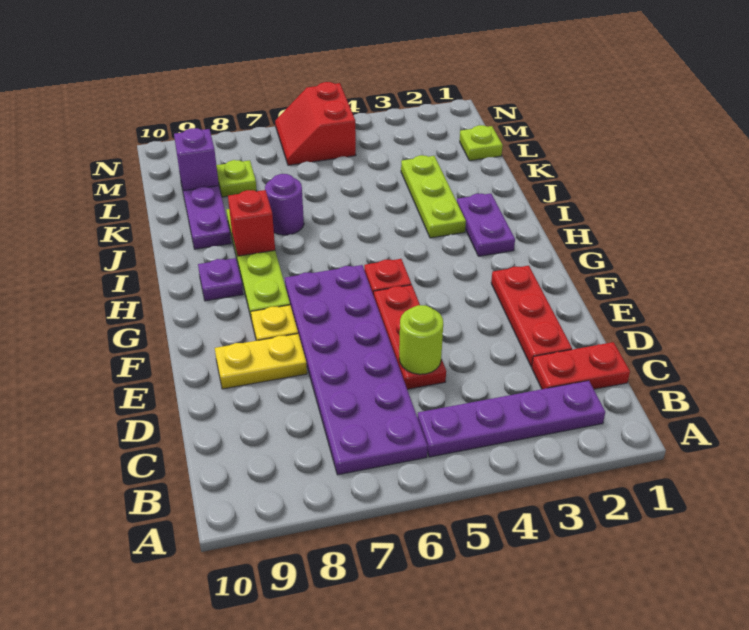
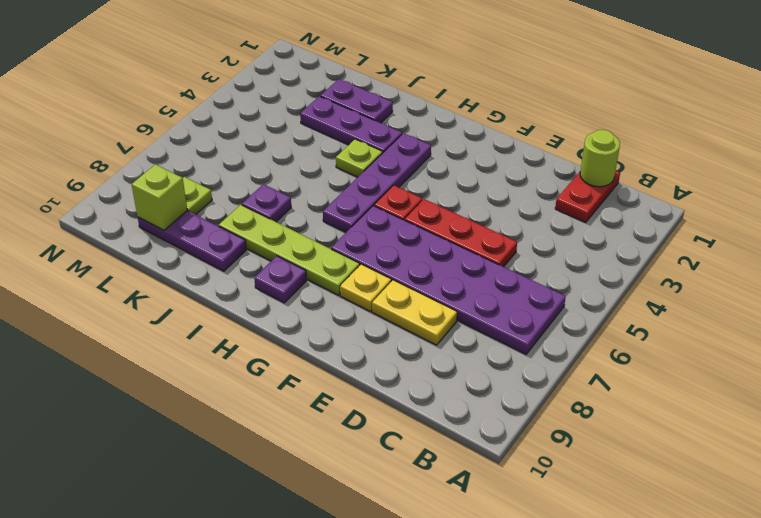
purple plate B2:B5 level 1 -> purple plate H3:H6 level 1
red plate D2:F2 level 1 -> none
lime round brick D5 level 2 -> lime round brick C1 level 2
yellow plate E8:E9 level 1 -> yellow plate D8:E8 level 1
purple plate H2:I2 level 1 -> purple plate J2:K2 level 1
lime plate I3:K3 level 1 -> purple plate I3:K3 level 1
red brick I8 level 2 -> none
purple round brick J7 level 1 -> purple plate J7 level 1
lime plate L1 level 1 -> lime plate I4 level 1
purple brick L9 level 2 -> lime brick L9 level 2
red slope M5:N6 level 1 top 5 -> none

